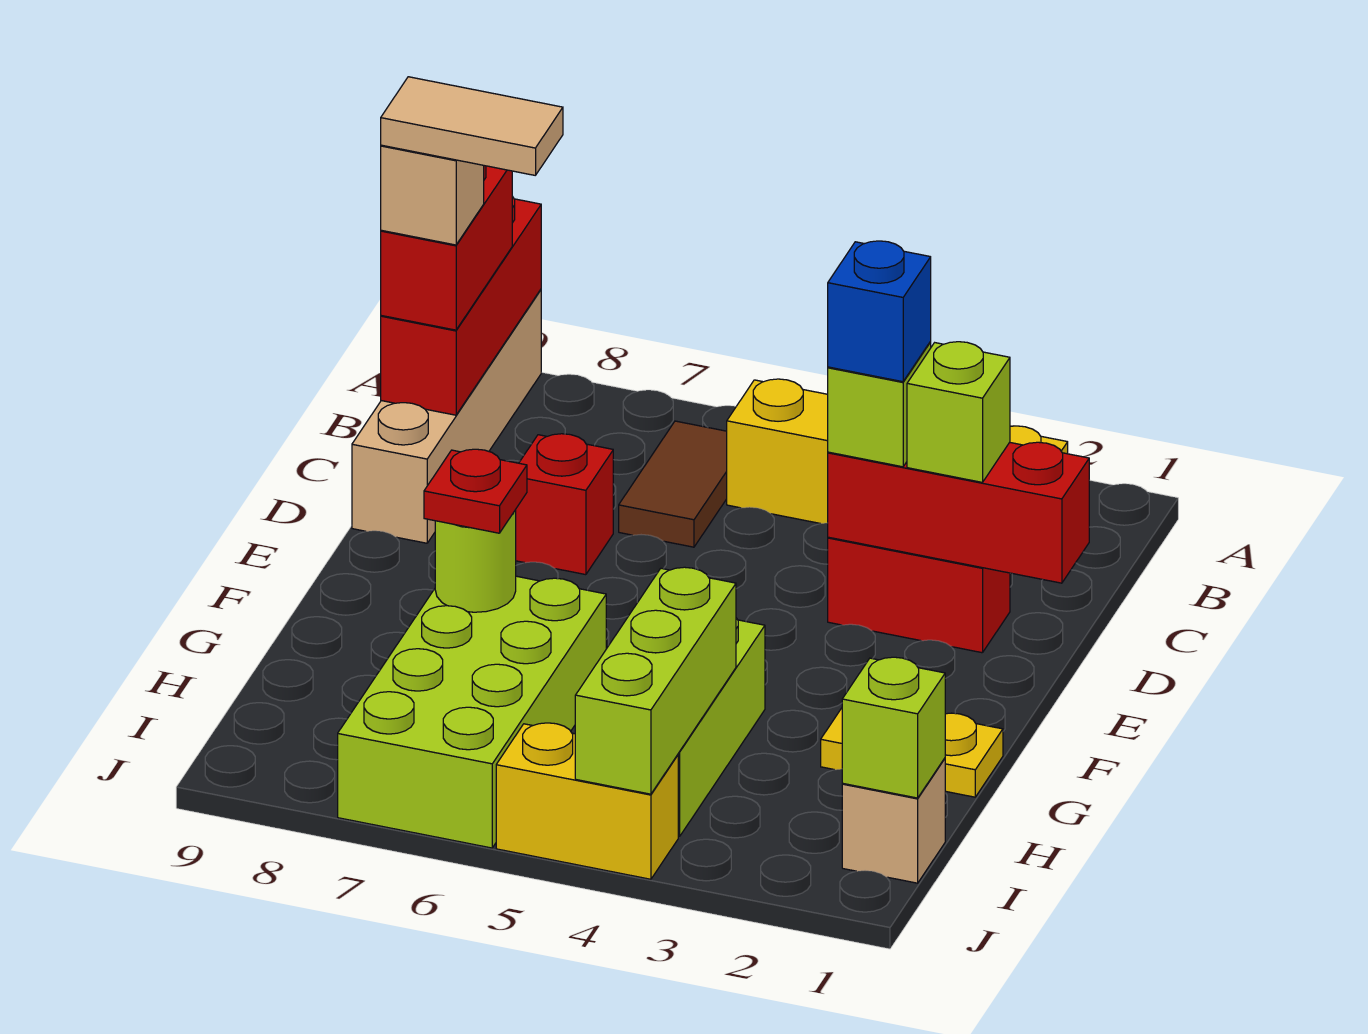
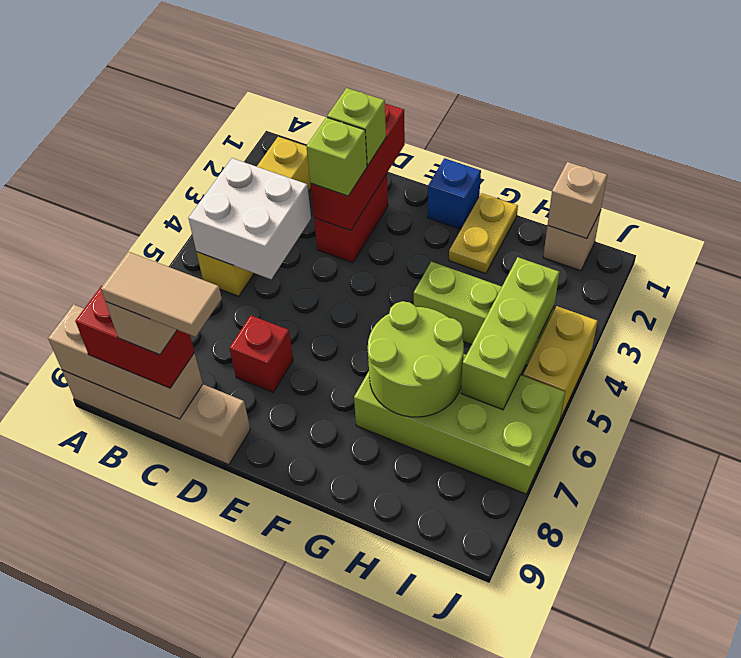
red brick A9:C9 level 2 -> tan brick A9:C9 level 2
none -> white brick B4:C5 level 2
brown tile B6:C6 level 1 -> none
tan tile C8:C9 level 5 -> tan tile C9:D9 level 5
blue brick D3 level 4 -> blue brick F1 level 1
lime round brick G7 level 2 -> lime round brick G6:H7 level 2
red plate G7 level 3 -> none
lime brick H4:J4 level 2 -> lime brick I4:I6 level 2
lime brick I1 level 2 -> tan brick I1 level 2

